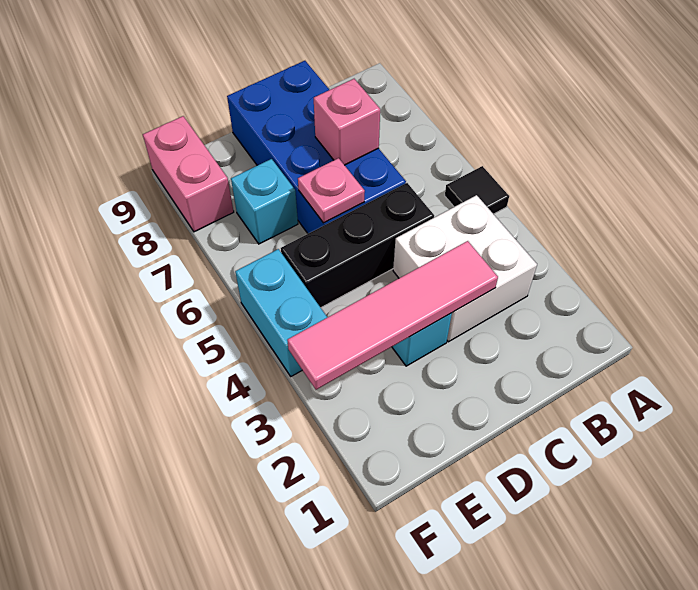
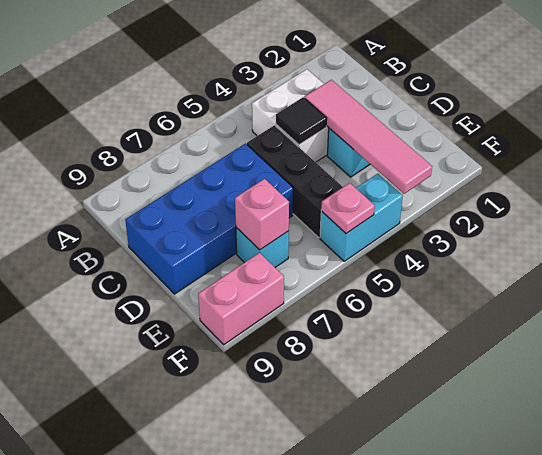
black tile A5 level 1 -> black tile C4 level 2
pink brick C7 level 2 -> pink brick E7 level 2
pink plate D6 level 2 -> pink plate F5 level 2

